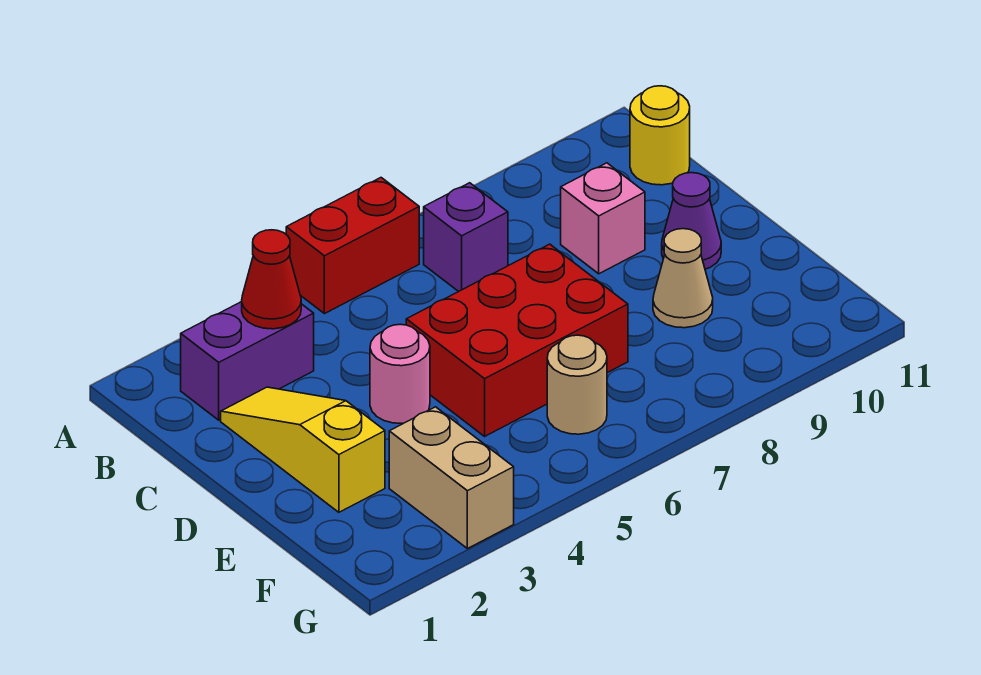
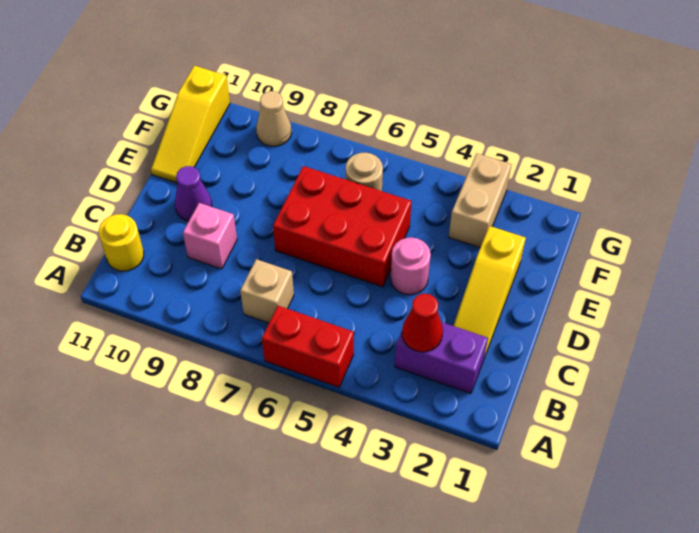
purple brick B7 level 1 -> tan brick B7 level 1
tan cone E9 level 1 -> tan cone G9 level 1
none -> yellow slope E11:G11 level 1 top G

